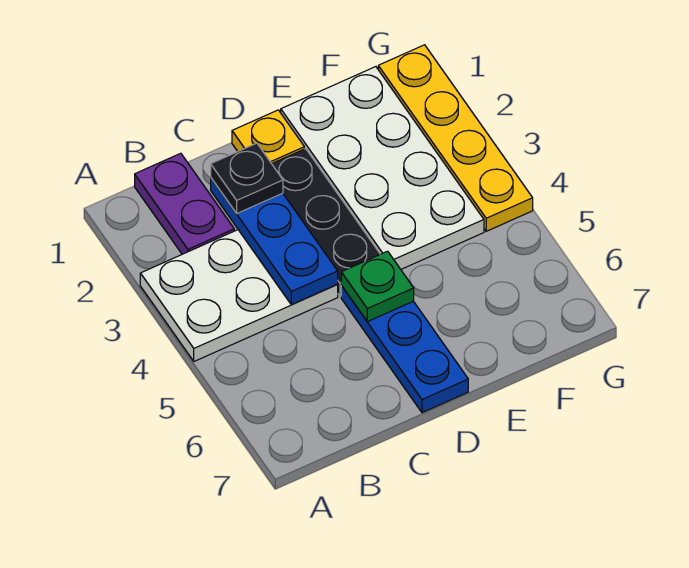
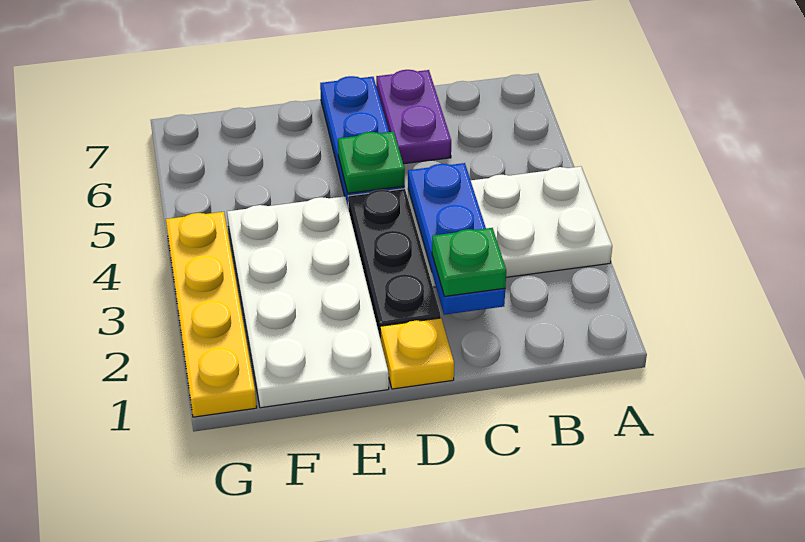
purple plate B1:B2 level 1 -> purple plate C6:C7 level 1
black plate C2 level 3 -> green plate C2 level 3

